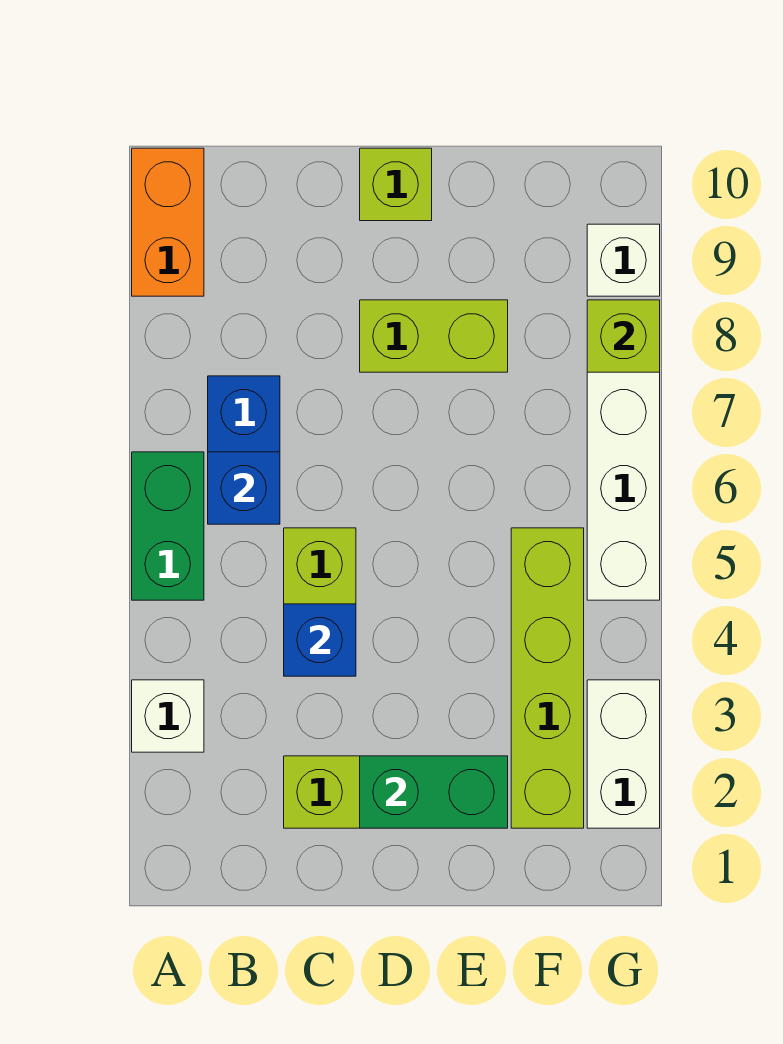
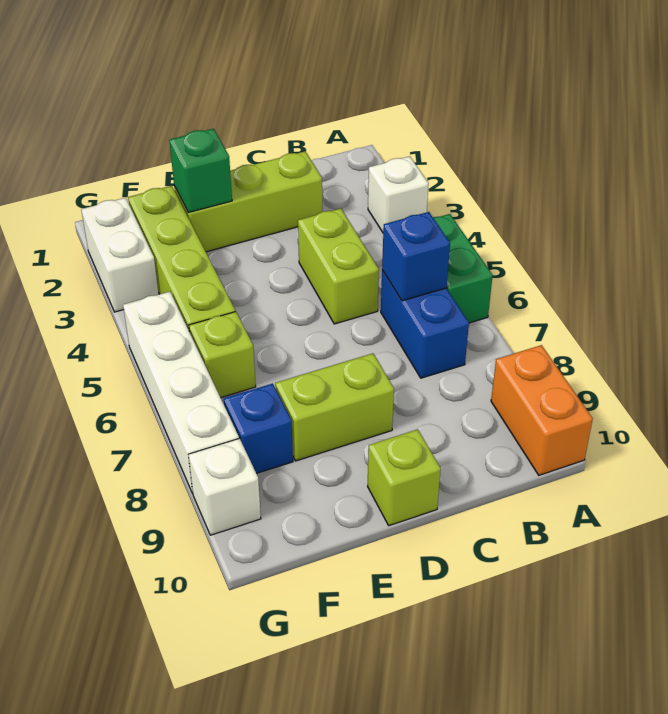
blue brick C4 level 2 -> blue brick F8 level 1
green brick D2:E2 level 2 -> green brick E2 level 2
lime brick G8 level 2 -> lime brick F6 level 1

